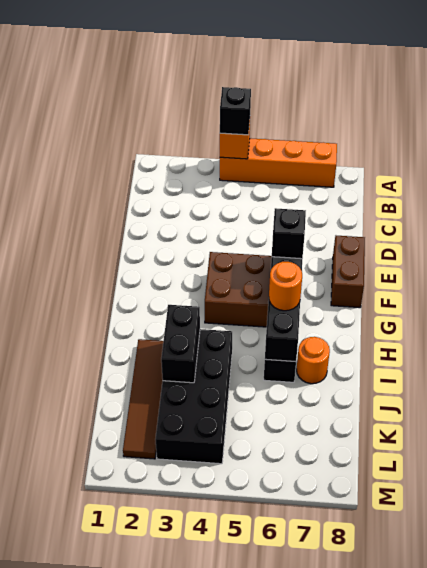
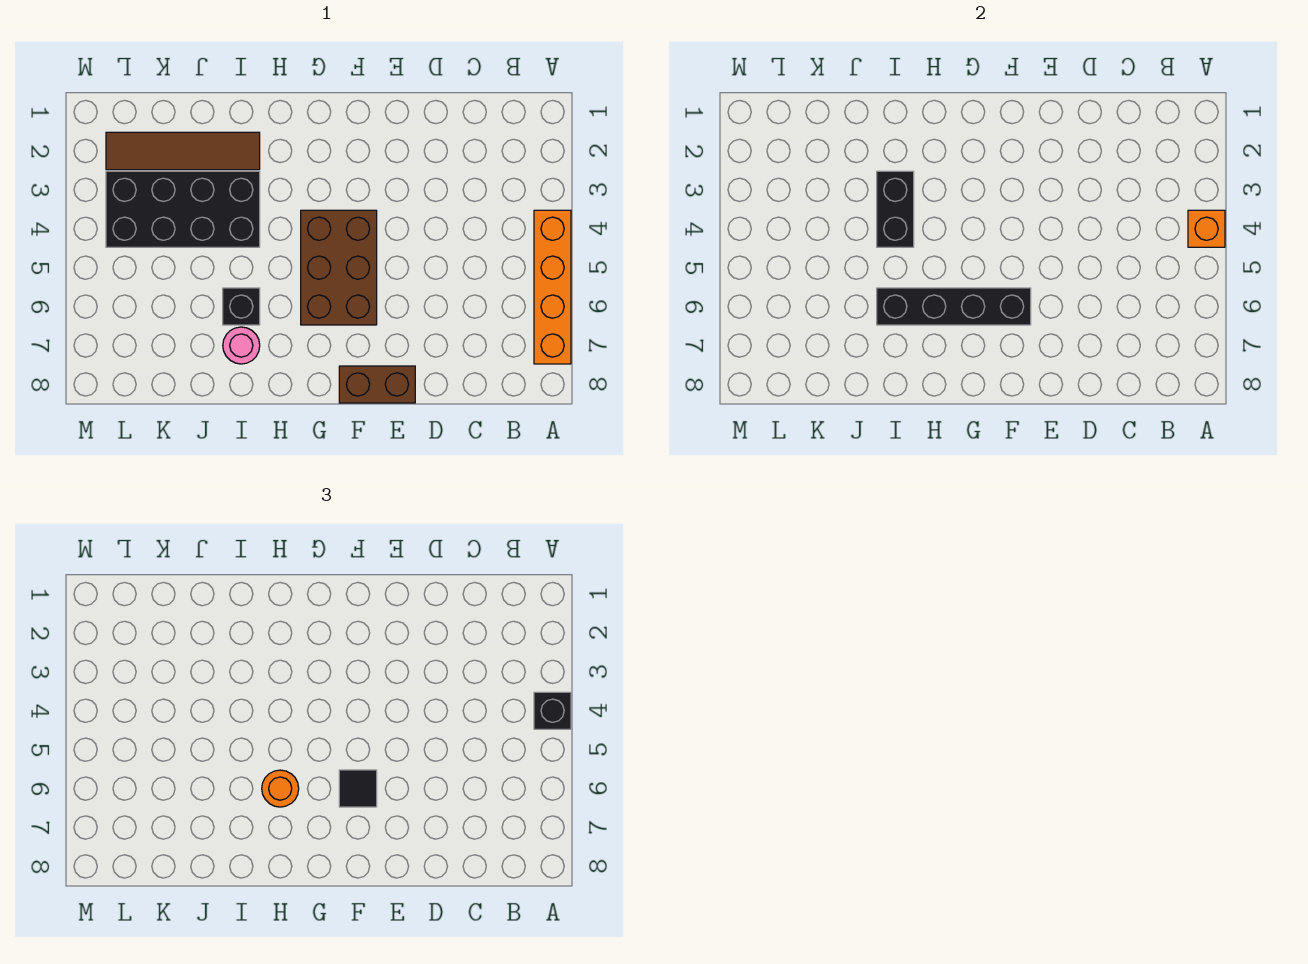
black brick F6 level 3 -> black tile F6 level 3
black brick I3:J3 level 2 -> black brick I3:I4 level 2
orange round brick I7 level 1 -> pink round brick I7 level 1

